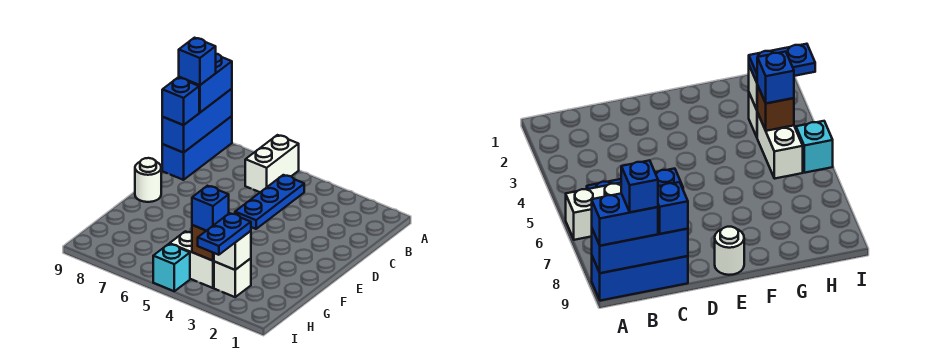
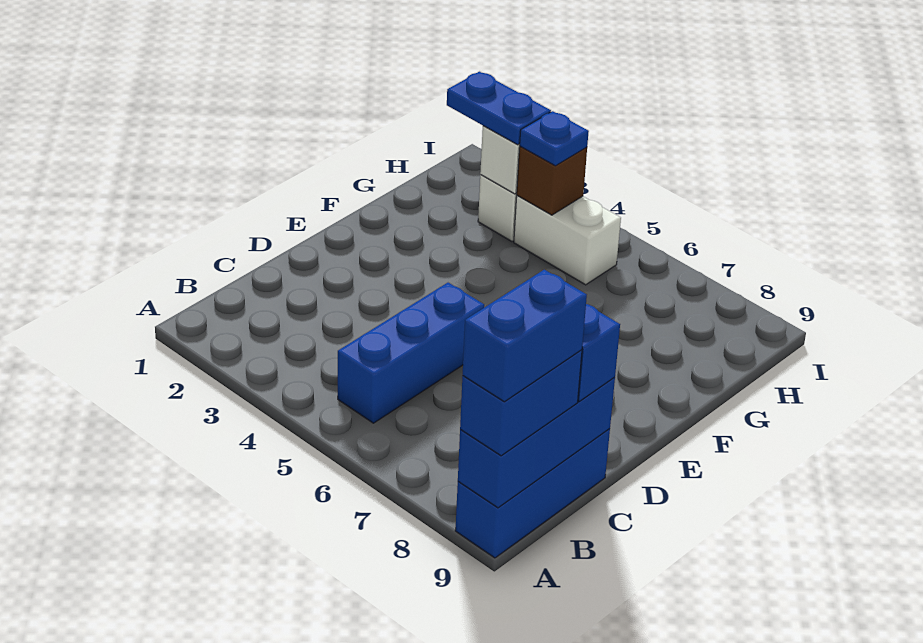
white brick A6:B6 level 1 -> none
blue plate B5:D5 level 1 -> blue brick B5:D5 level 1
blue brick B9 level 4 -> blue brick A9:B9 level 4
white round brick E9 level 1 -> none
blue plate H3:I3 level 3 -> blue plate H2:H3 level 3
blue brick H4 level 3 -> blue plate H4 level 3
cyan brick I5 level 1 -> none

